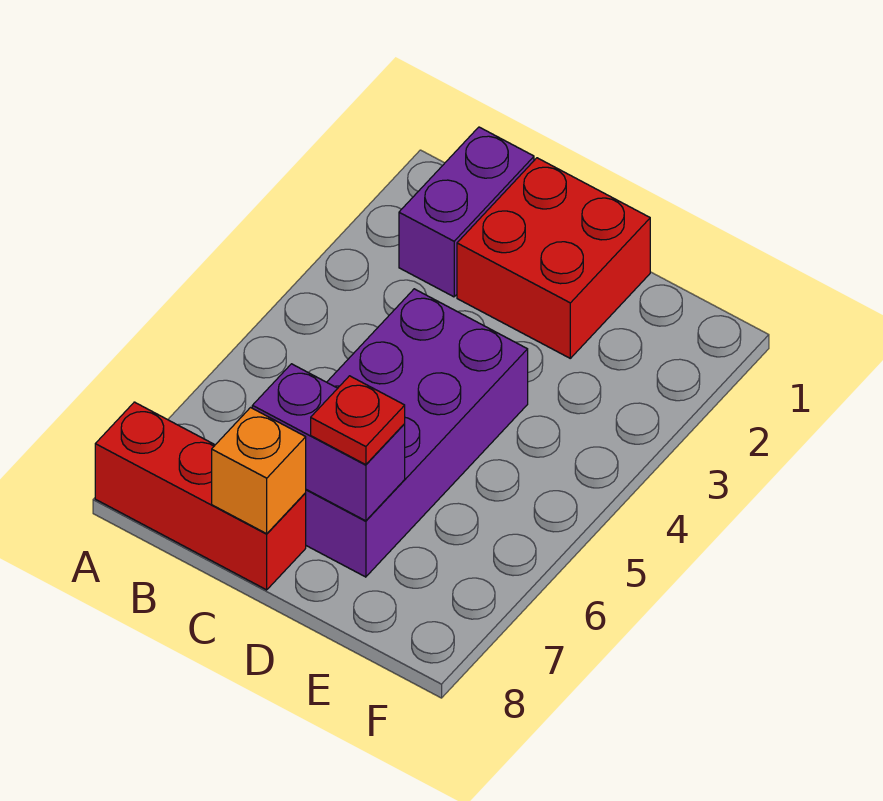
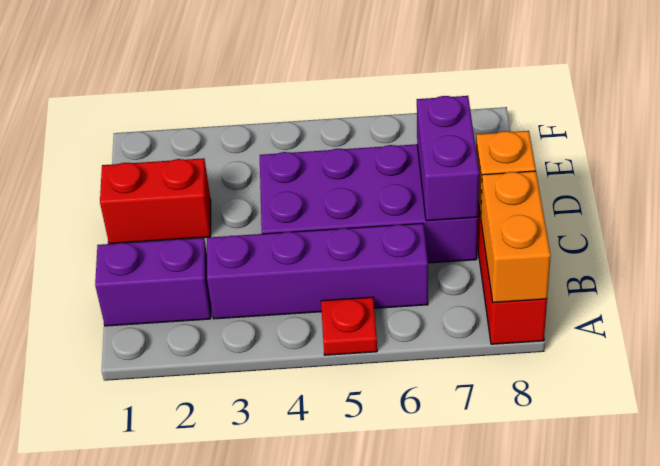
none -> orange brick A8:B8 level 2
none -> purple brick B3:B6 level 1
red brick C1:D2 level 1 -> red brick D1:D2 level 1
red plate D7 level 3 -> red plate A5 level 1

